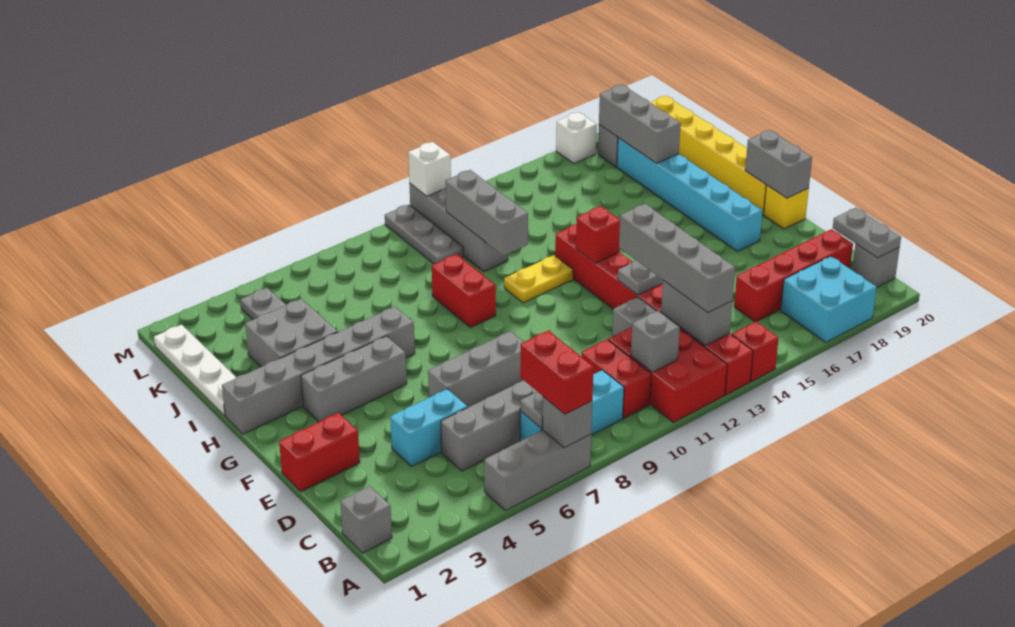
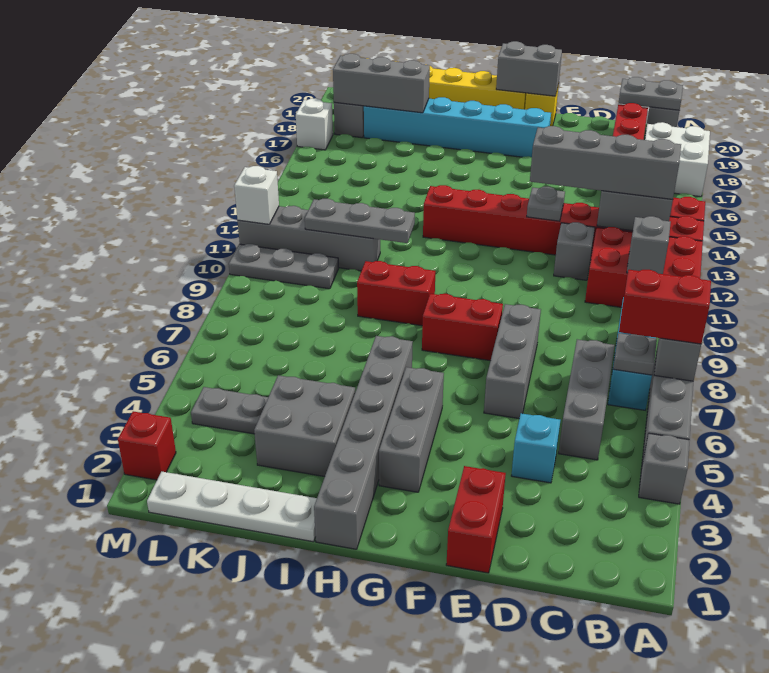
cyan brick A17:B18 level 1 -> white brick A17:B18 level 1
grey brick B1 level 1 -> grey brick A4 level 1
red brick B10:C10 level 1 -> red brick F8:G8 level 1
cyan brick D4:D5 level 1 -> cyan brick D4 level 1
red brick G13 level 2 -> red brick M2 level 1
yellow plate H11:H12 level 1 -> none
grey brick I11:K11 level 2 -> grey plate I11:K11 level 2

